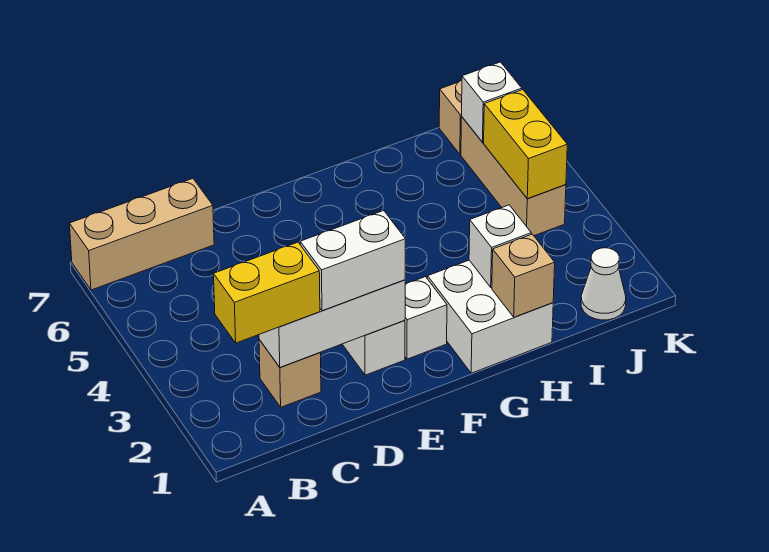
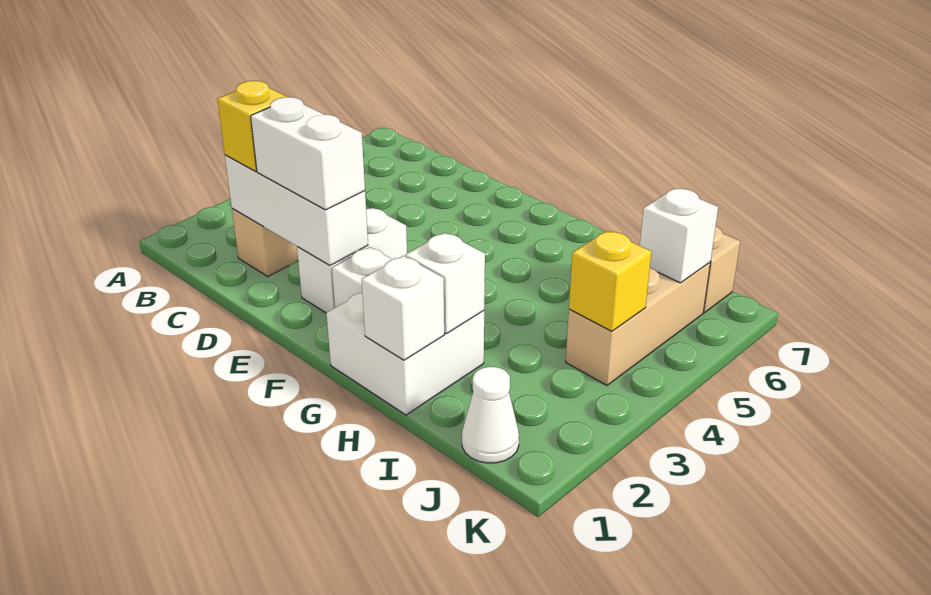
tan brick A7:C7 level 1 -> none
yellow brick B2:C2 level 3 -> yellow brick C2 level 3
tan brick H1 level 2 -> white brick H1 level 2
yellow brick J4:J5 level 2 -> yellow brick J4 level 2

